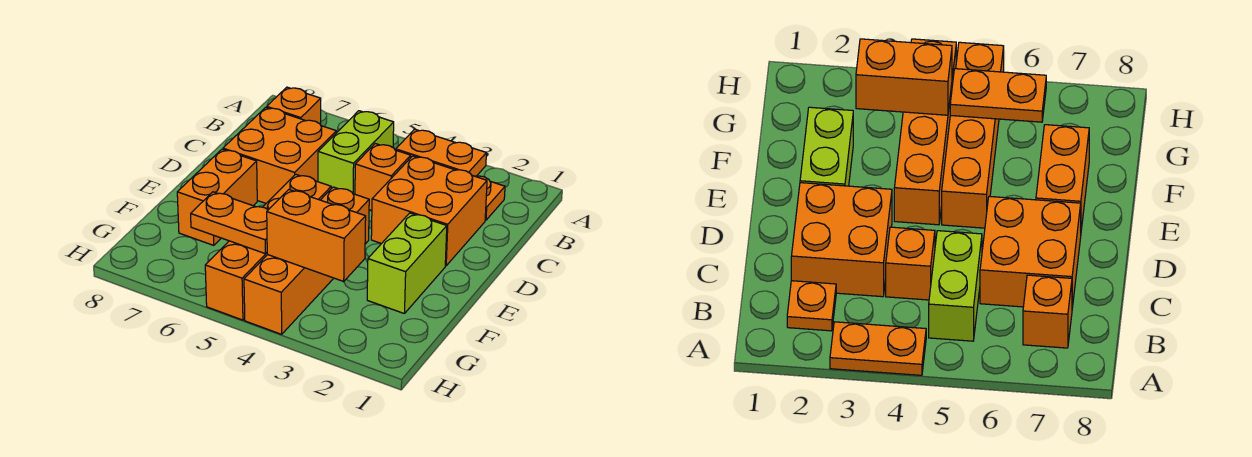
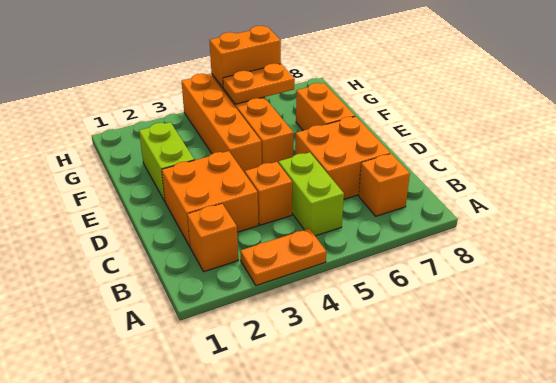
orange plate B2 level 1 -> orange brick B2 level 1
orange brick G3:G4 level 2 -> orange brick H5:H6 level 2

